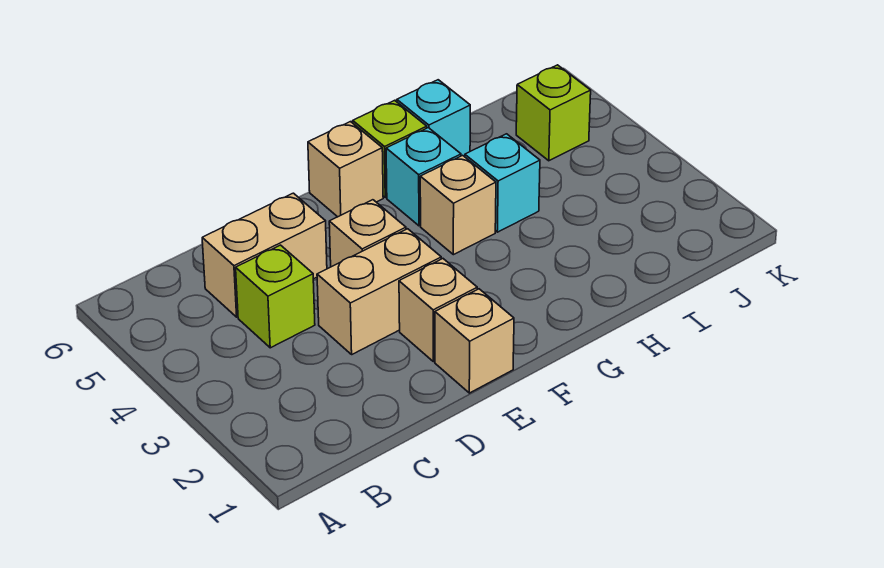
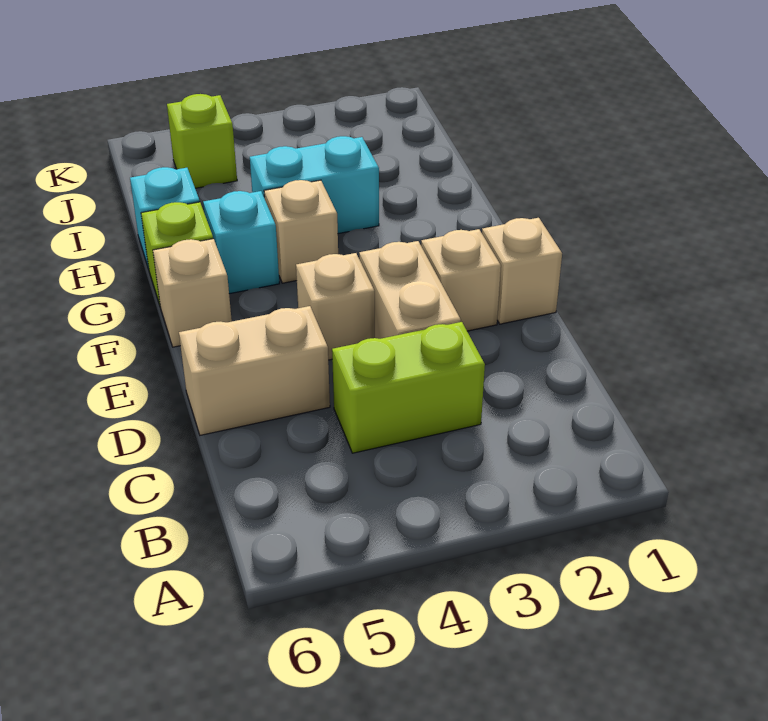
lime brick C4 level 1 -> lime brick C3:C4 level 1
tan brick C5:D5 level 1 -> tan brick D5:D6 level 1
cyan brick H4 level 1 -> cyan brick H3:H4 level 1

